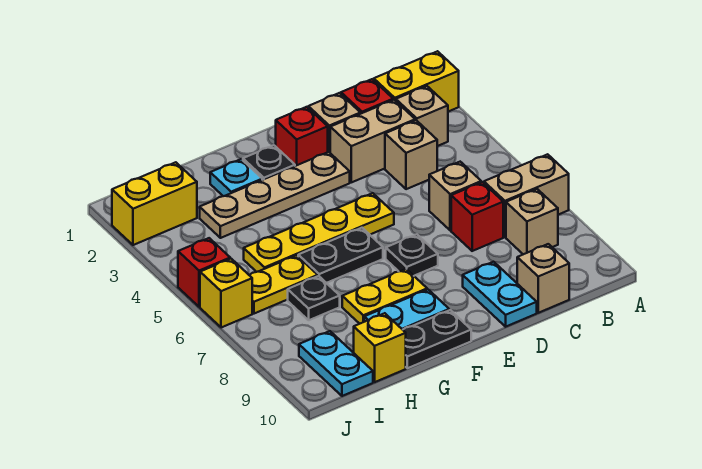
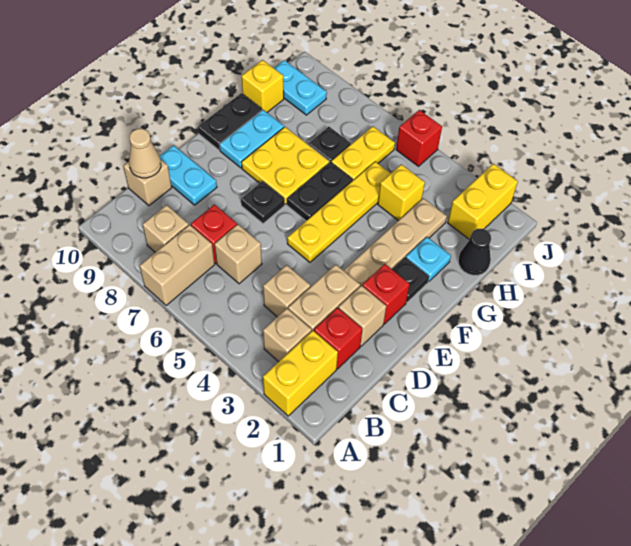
none -> tan cone C10 level 2
yellow plate F8:G8 level 1 -> yellow plate F7:G8 level 1
none -> black cone H1 level 1
yellow brick J6 level 1 -> yellow brick H4 level 1

